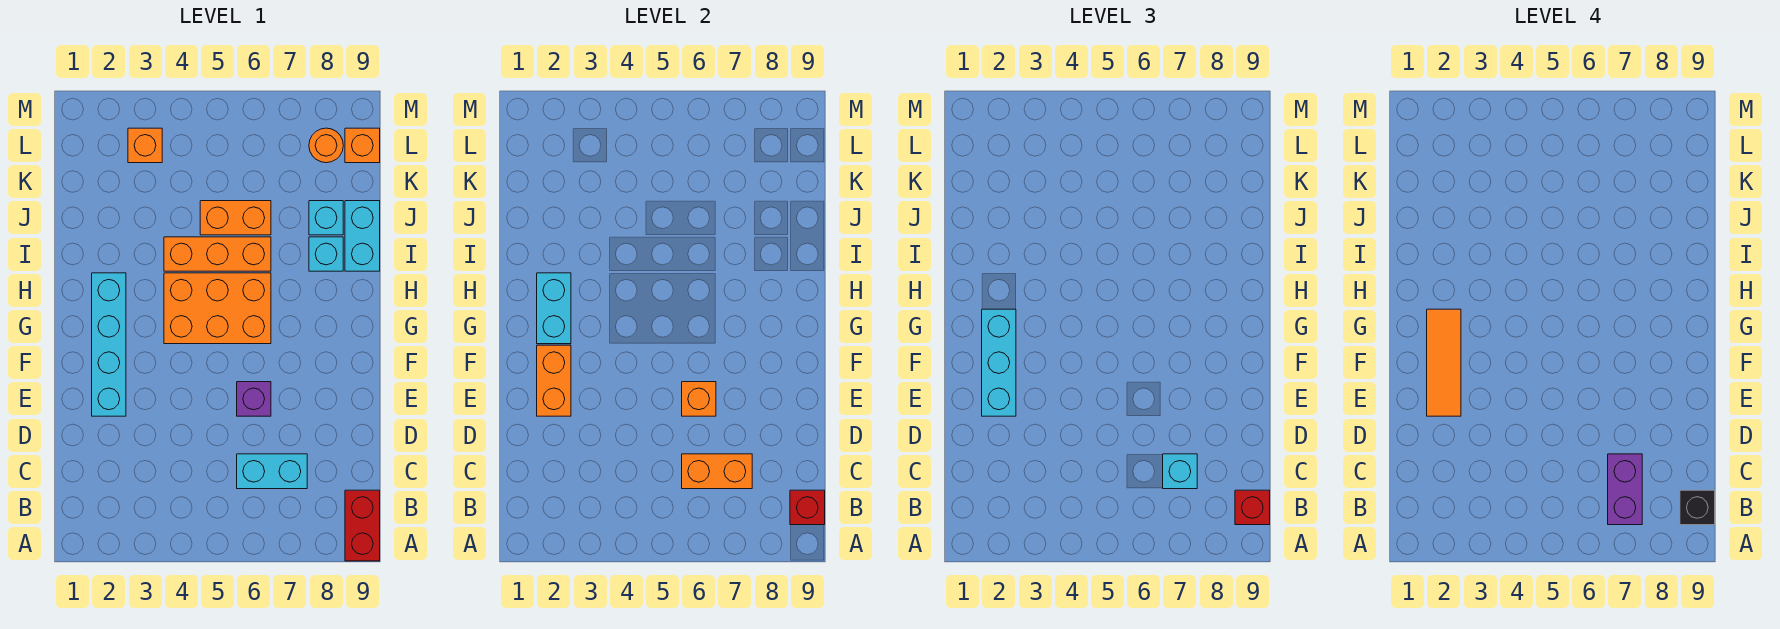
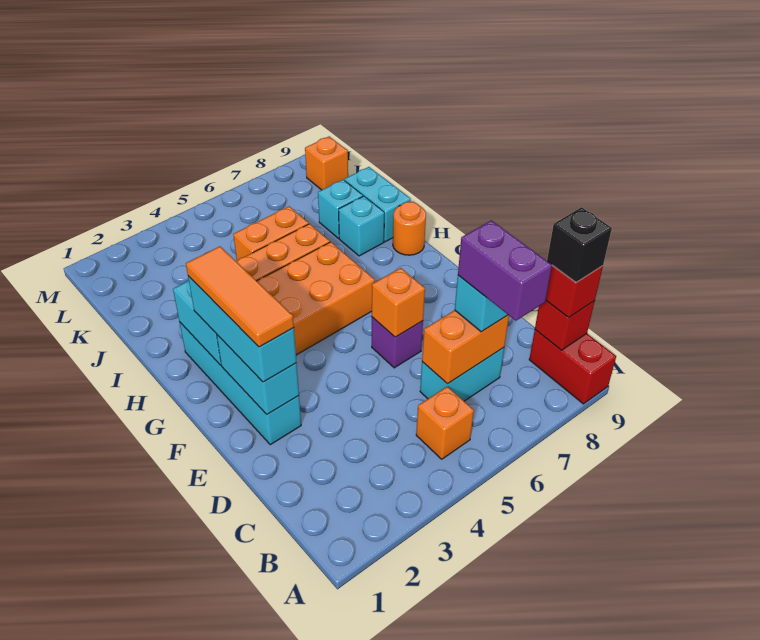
orange brick E2:F2 level 2 -> cyan brick E2:F2 level 2
orange brick L3 level 1 -> orange brick B5 level 1
orange round brick L8 level 1 -> orange round brick H9 level 1

